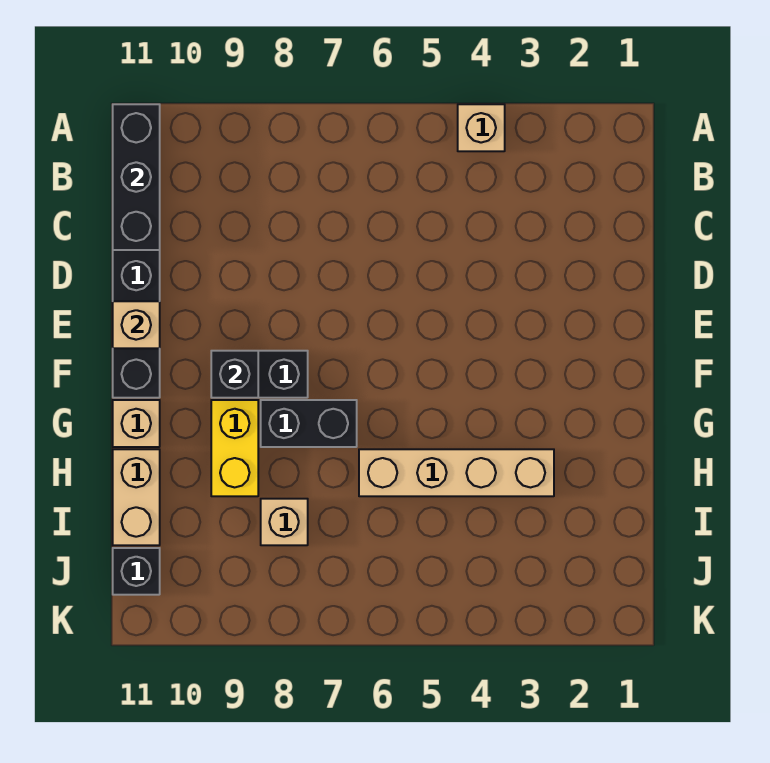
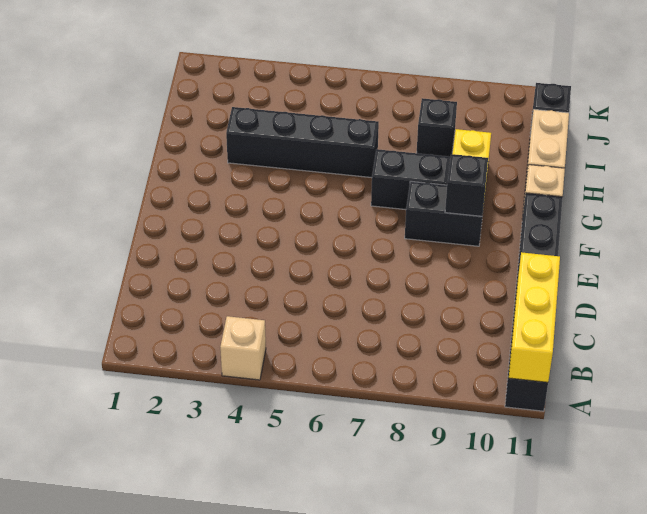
black brick A11:C11 level 2 -> yellow brick A11:C11 level 2
tan brick E11 level 2 -> none
tan brick H3:H6 level 1 -> black brick H3:H6 level 1
tan brick I8 level 1 -> black brick I8 level 1

